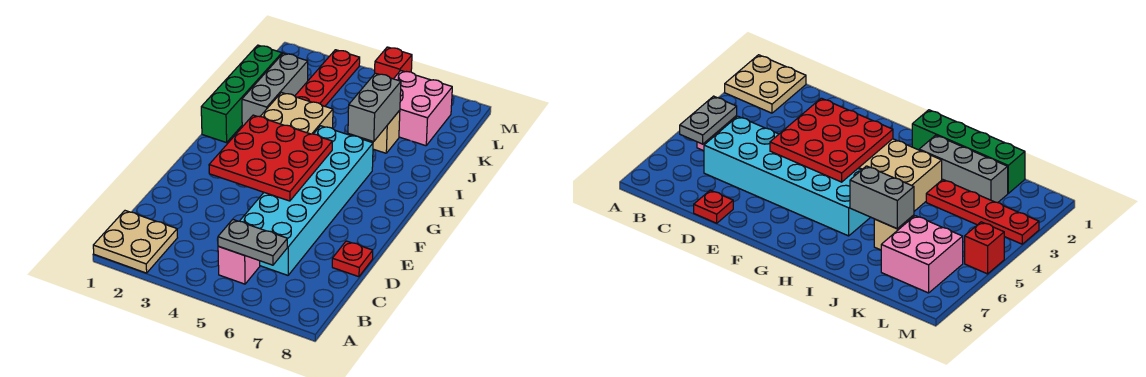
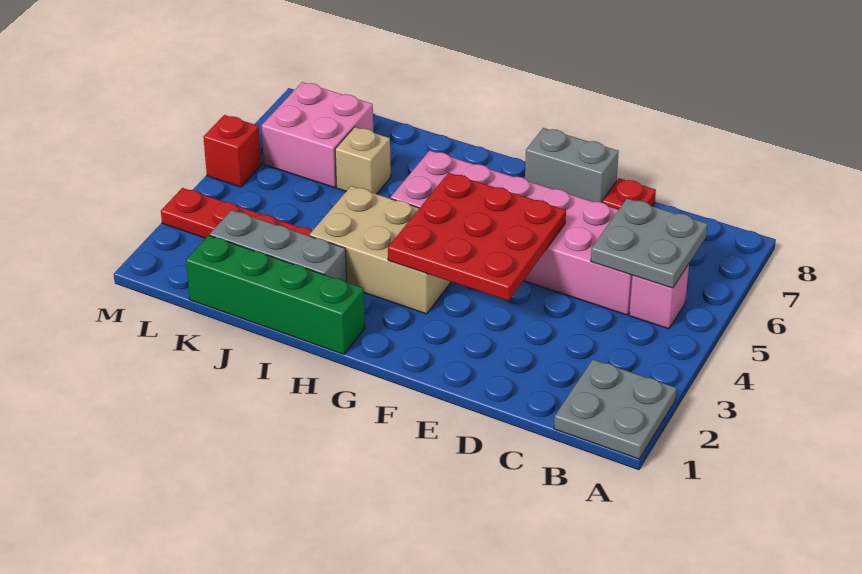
tan plate A1:B2 level 1 -> grey plate A1:B2 level 1
grey plate B5:B6 level 2 -> grey plate B5:C6 level 2
cyan brick C5:H6 level 1 -> pink brick C5:H6 level 1
grey brick I6:J6 level 2 -> grey brick E8:F8 level 1

